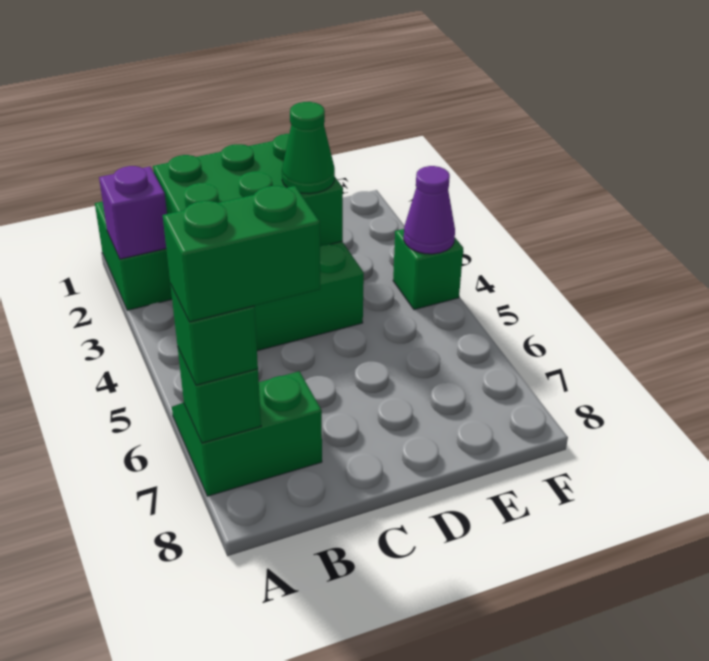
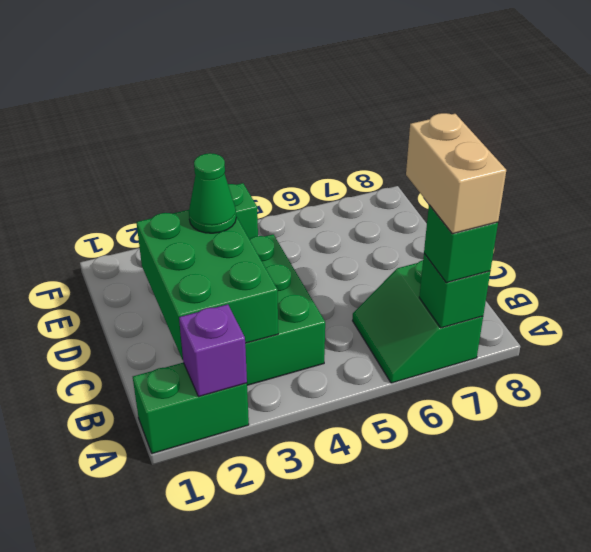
green brick A7:B7 level 4 -> tan brick A7:B7 level 4
purple cone F4 level 2 -> none

